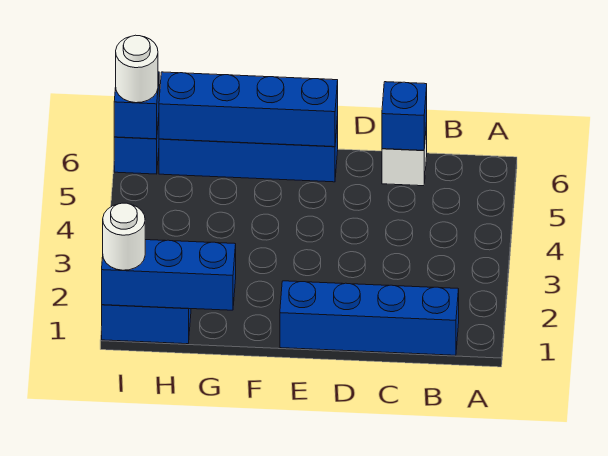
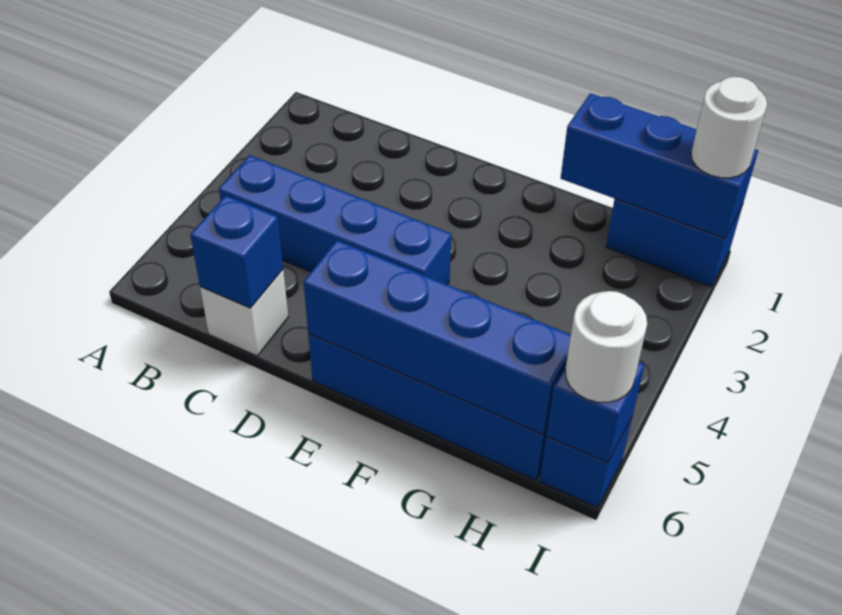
blue brick B1:E1 level 1 -> blue brick B4:E4 level 1

